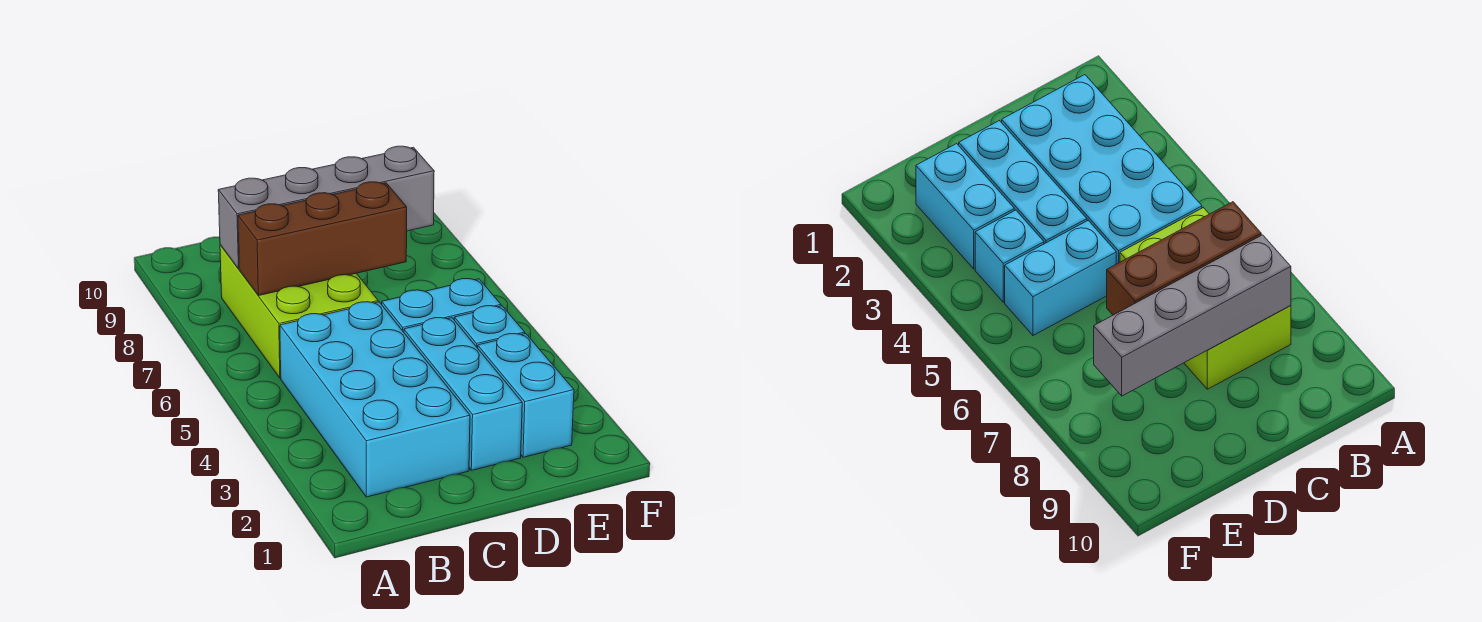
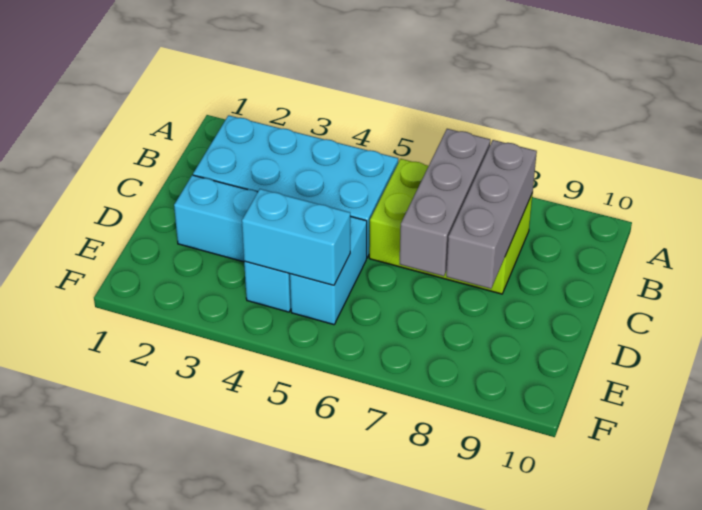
brown brick B7:D7 level 2 -> grey brick B7:D7 level 2
grey brick B8:E8 level 2 -> grey brick B8:D8 level 2
cyan brick E2:E3 level 1 -> cyan brick E4:E5 level 2

